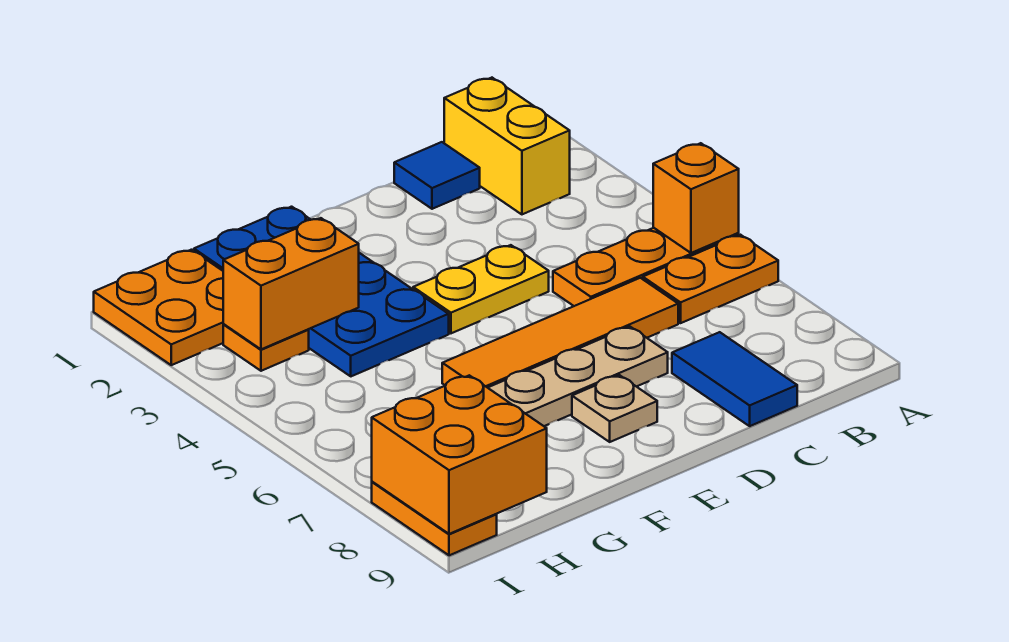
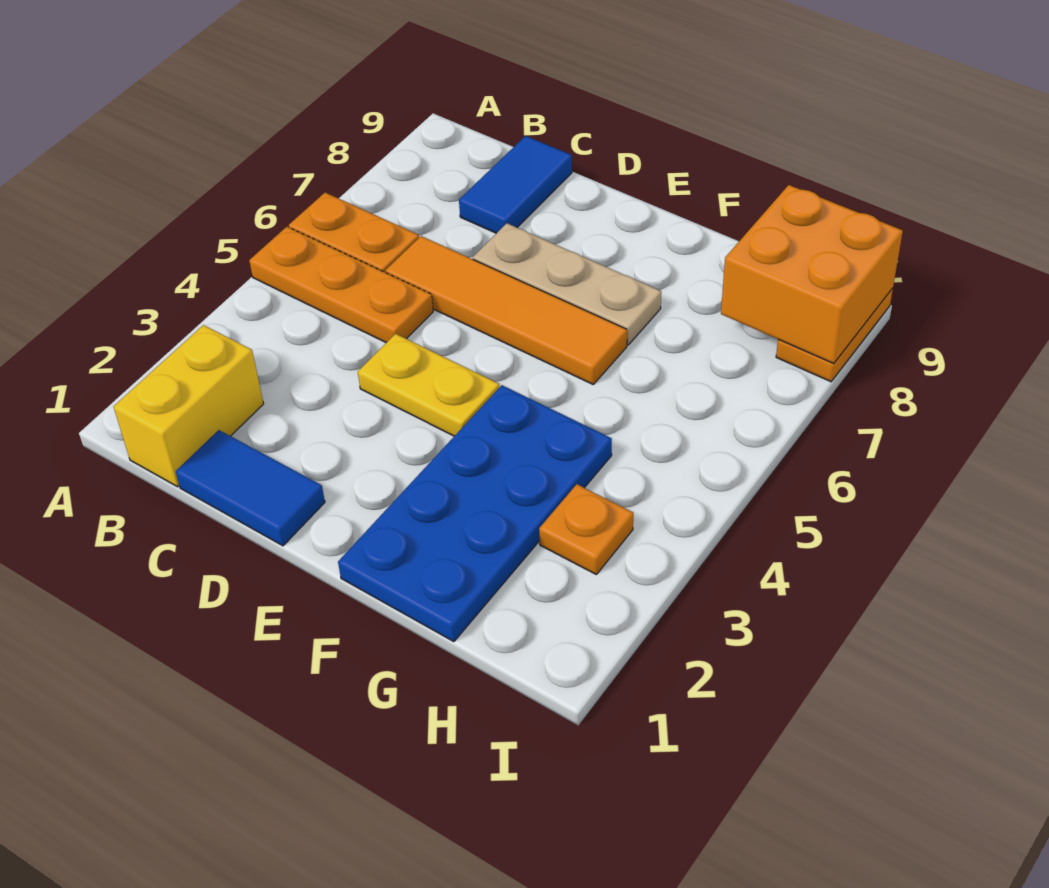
orange brick A5 level 2 -> none
blue tile C1 level 1 -> blue tile C1:D1 level 1
tan plate E8 level 1 -> none
orange brick G3:H3 level 2 -> none
orange plate H1:I2 level 1 -> none

